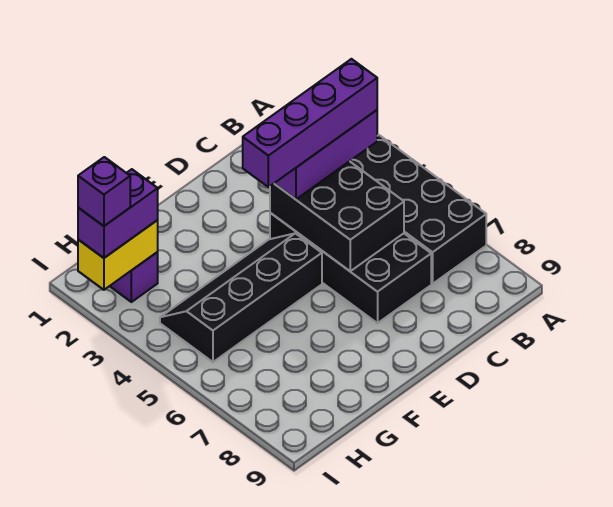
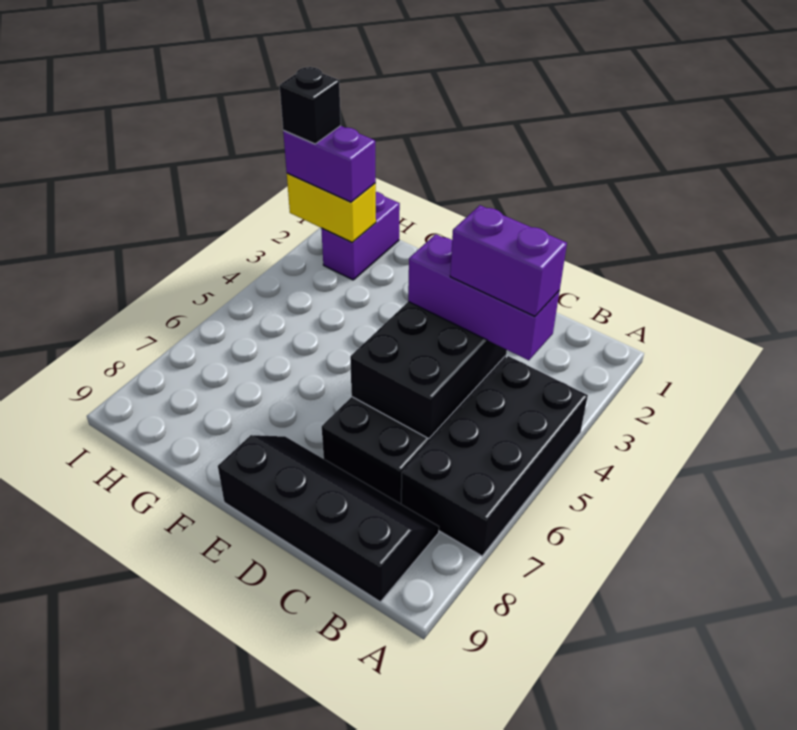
purple brick B4:E4 level 4 -> purple brick B4:C4 level 4
black slope E4:H5 level 1 top 5 -> black slope B8:E9 level 1 top 9
purple brick I2 level 4 -> black brick I2 level 4

